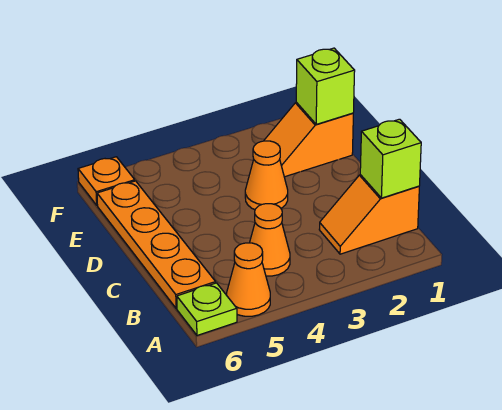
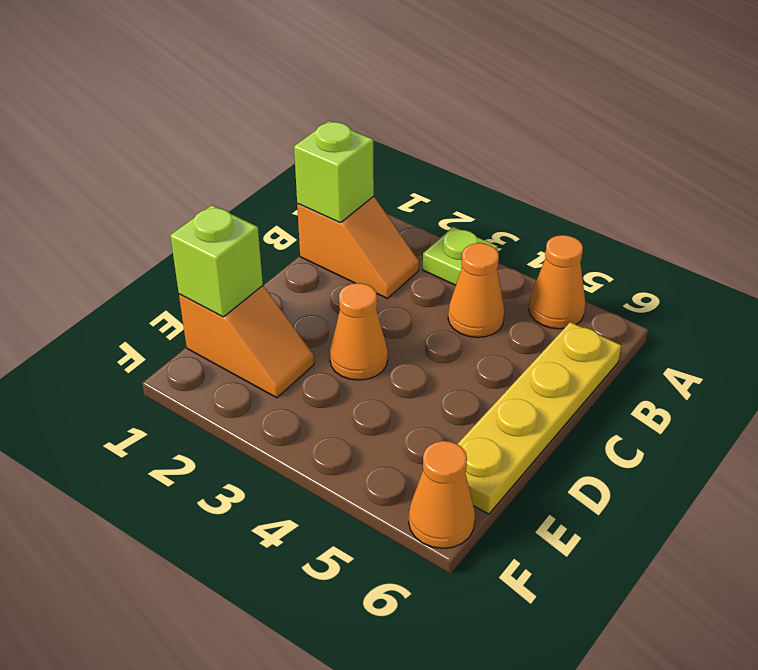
lime plate A6 level 1 -> lime plate A3 level 1
orange plate B6:E6 level 1 -> yellow plate B6:E6 level 1
orange plate F6 level 1 -> orange cone F6 level 1

